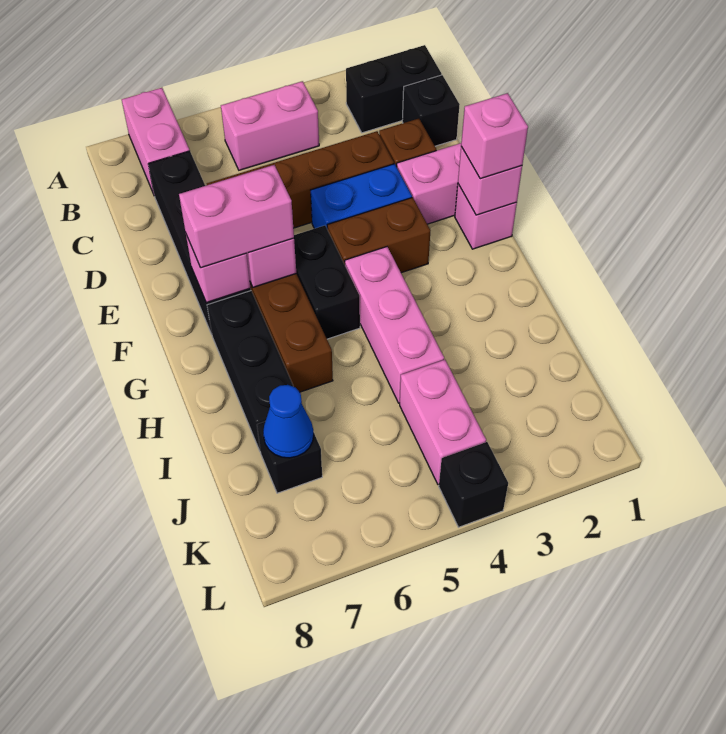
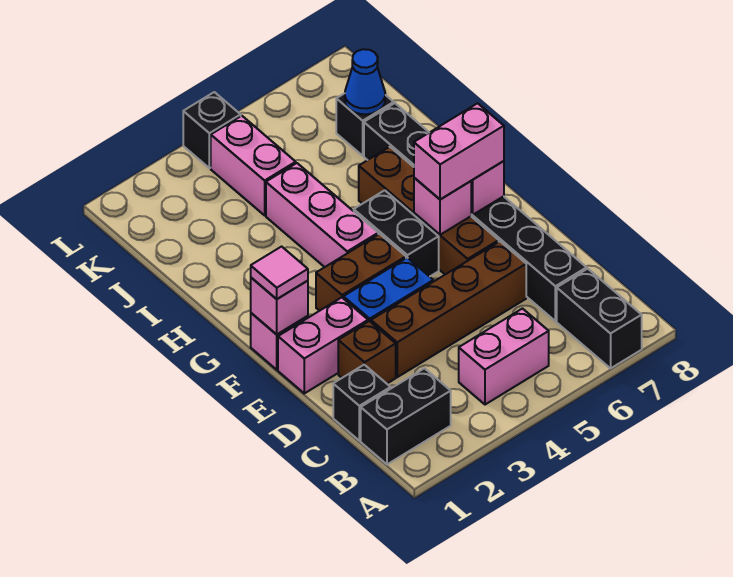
pink brick A7:B7 level 1 -> black brick A7:B7 level 1
pink brick F1 level 3 -> pink tile F1 level 3

